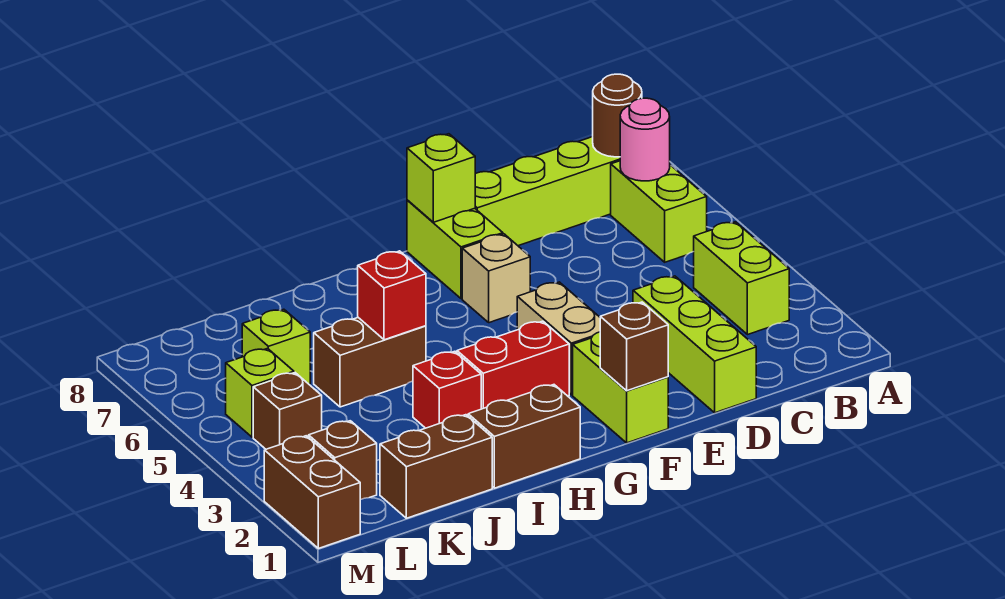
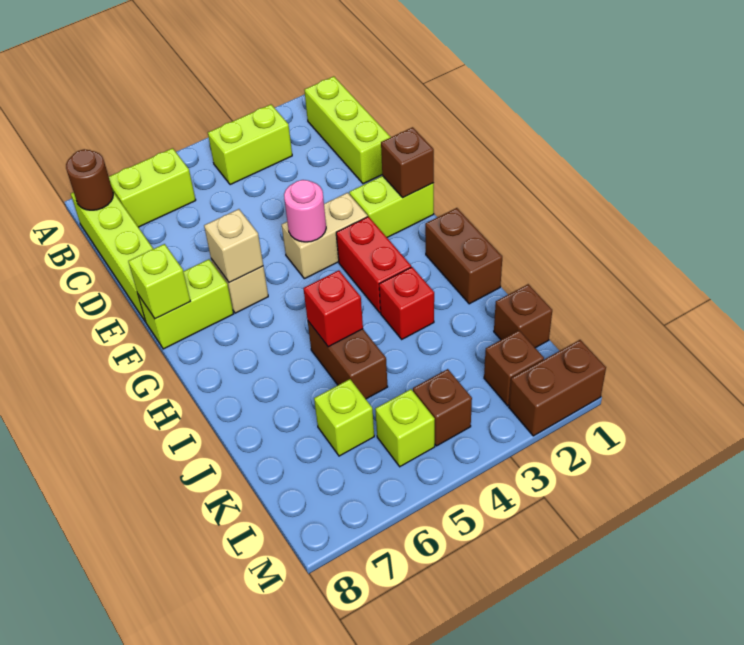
pink round brick B7 level 2 -> pink round brick F4 level 2
lime brick D1:D3 level 1 -> lime brick B1:D1 level 1
none -> tan brick F6 level 2
brown brick J1:K1 level 1 -> brown brick K1 level 1

